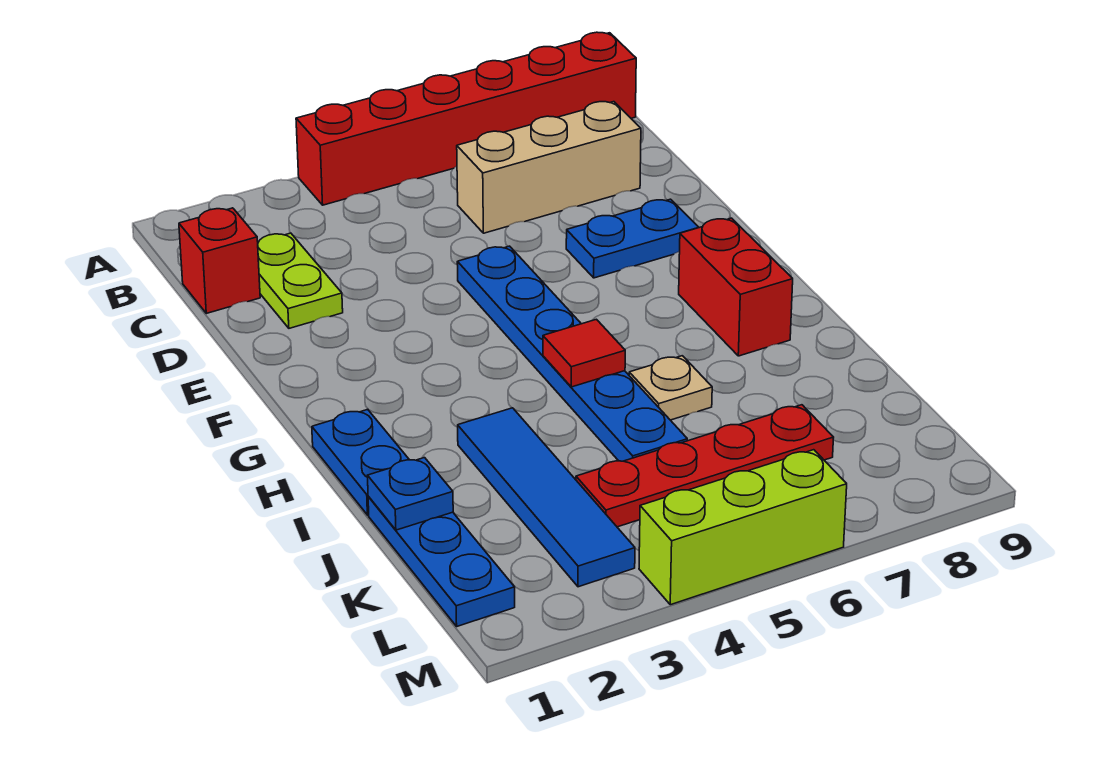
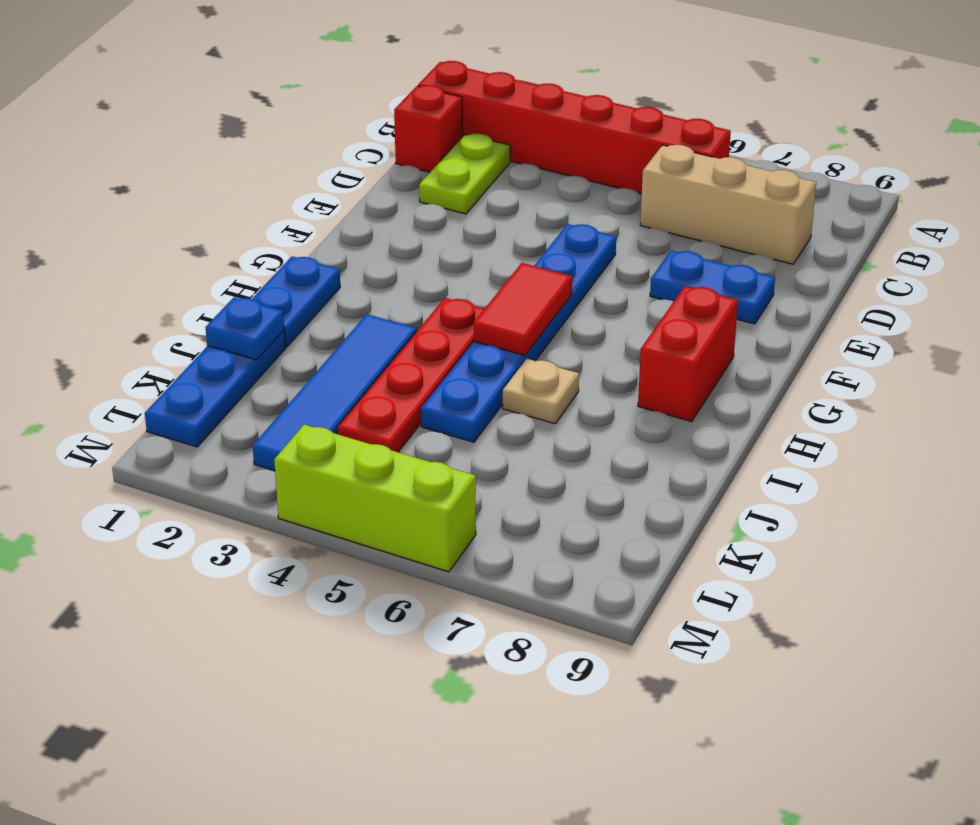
red brick A4:A9 level 1 -> red brick B1:B6 level 1
red tile H5 level 2 -> red tile G5:H5 level 2
red plate K4:K7 level 1 -> red plate H4:K4 level 1

